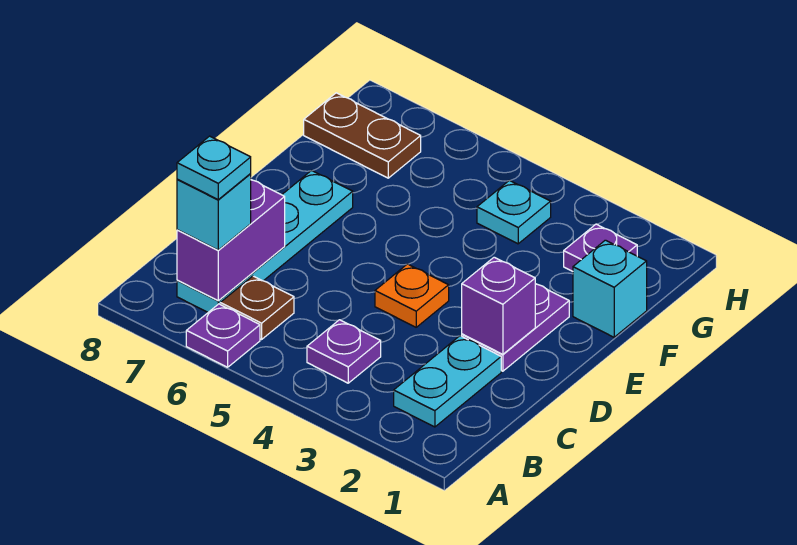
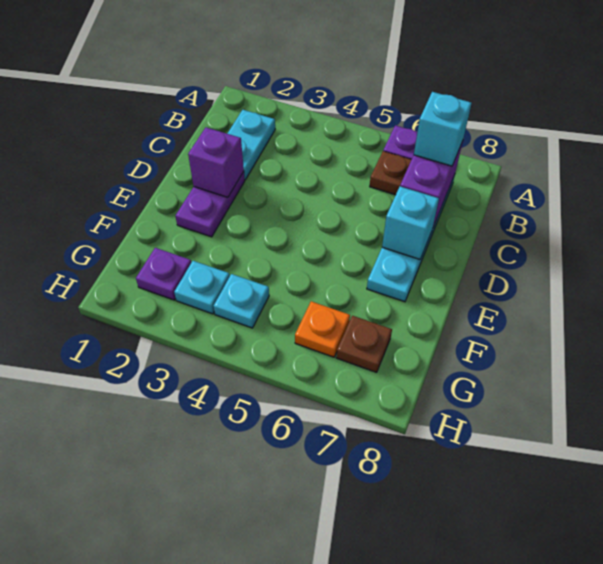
purple plate B4 level 1 -> none
cyan plate B7 level 4 -> cyan plate G3 level 1
orange plate D4 level 1 -> orange plate G6 level 1
cyan brick F1 level 1 -> cyan brick D7 level 2
brown plate G7:G8 level 1 -> brown plate G7 level 1

